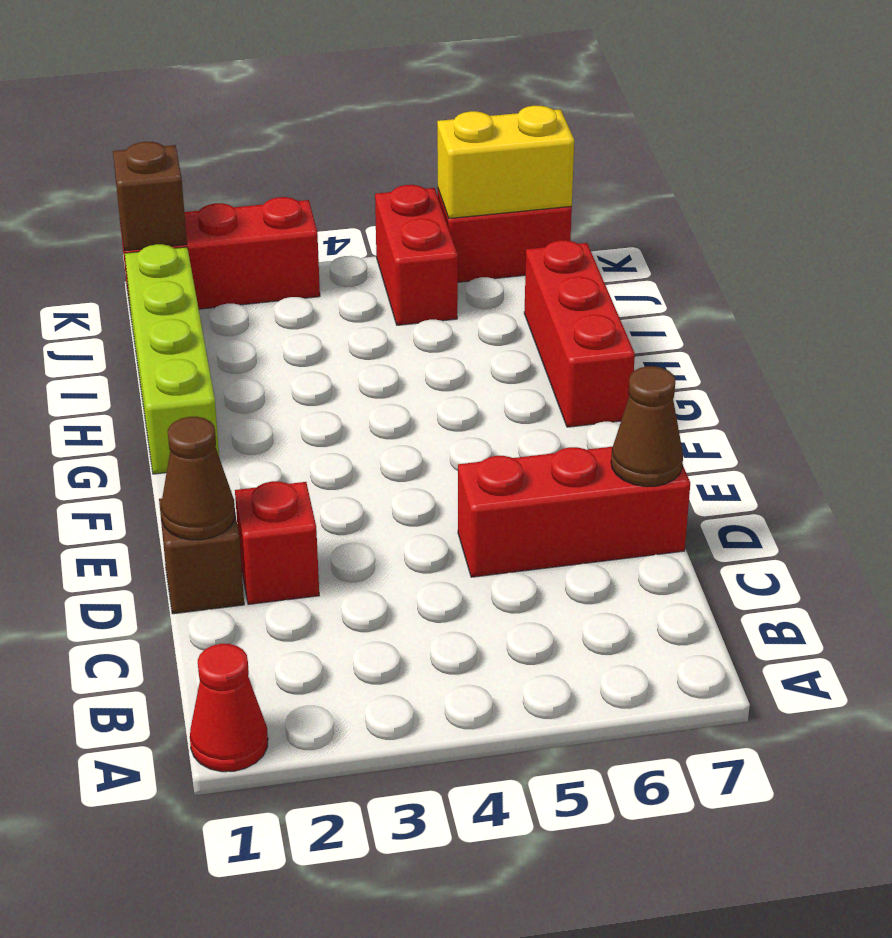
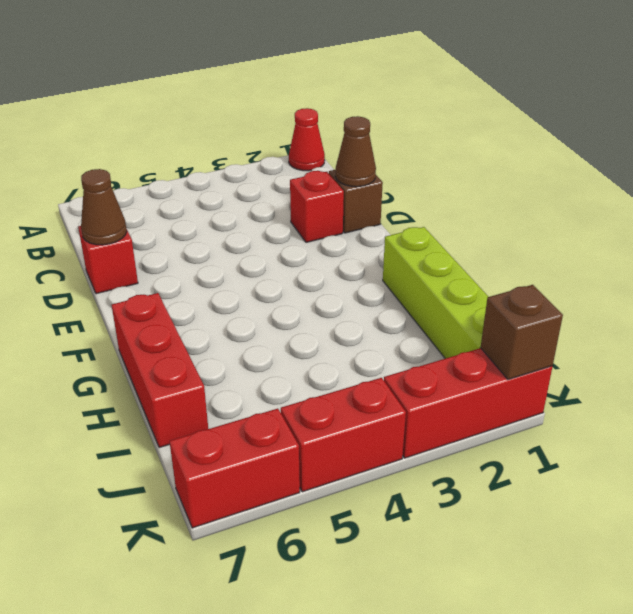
red brick D5:D7 level 1 -> red brick D7 level 1
red brick J5:K5 level 1 -> red brick K4:K5 level 1
yellow brick K6:K7 level 2 -> none

